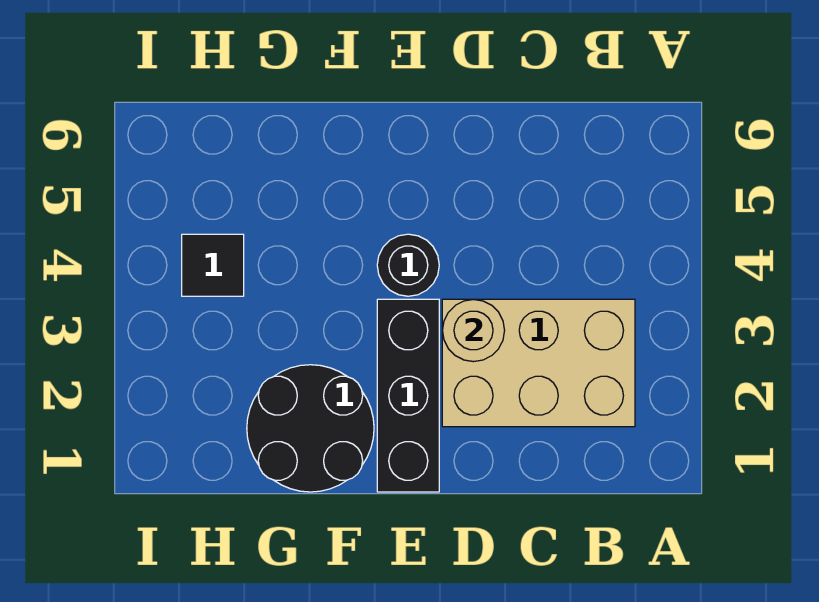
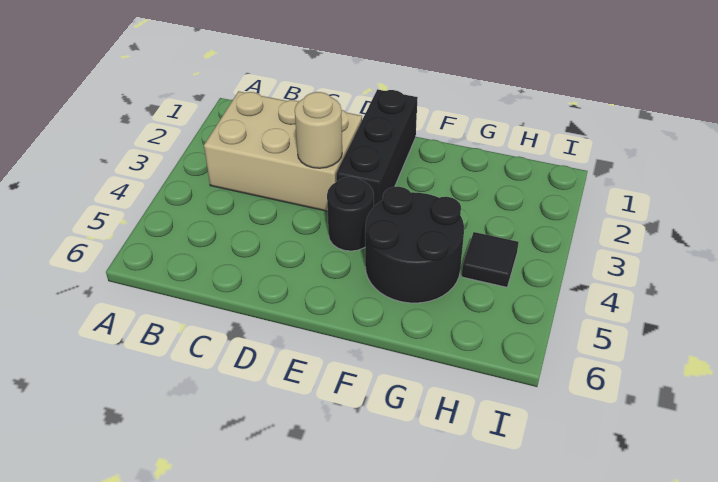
black round brick F1:G2 level 1 -> black round brick F4:G5 level 1

